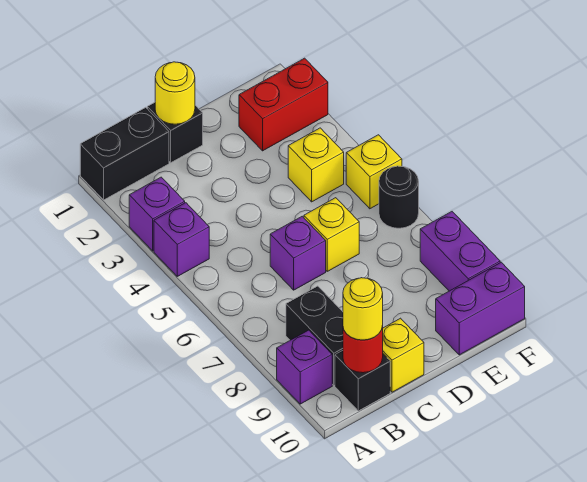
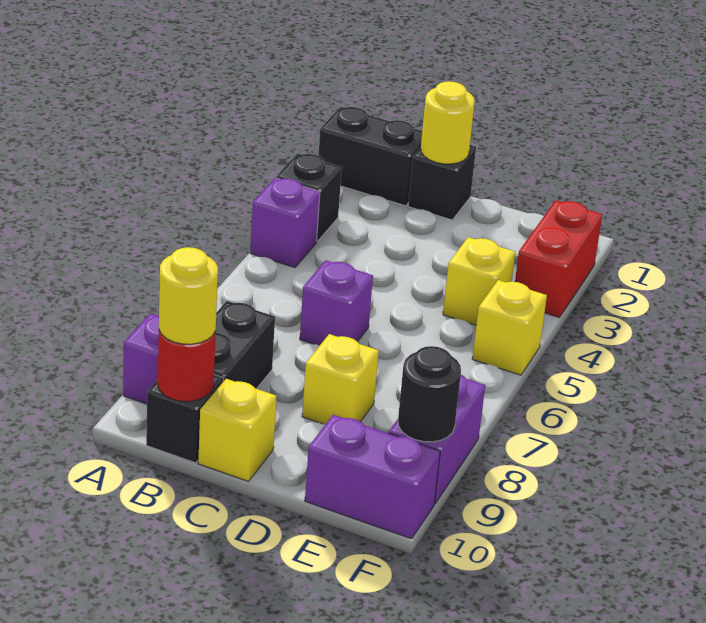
purple brick A3 level 1 -> black brick A3 level 1
yellow brick D6 level 1 -> yellow brick D8 level 1
red brick E2:F2 level 1 -> red brick F2:F3 level 1
black round brick F6 level 1 -> black round brick F9 level 2

